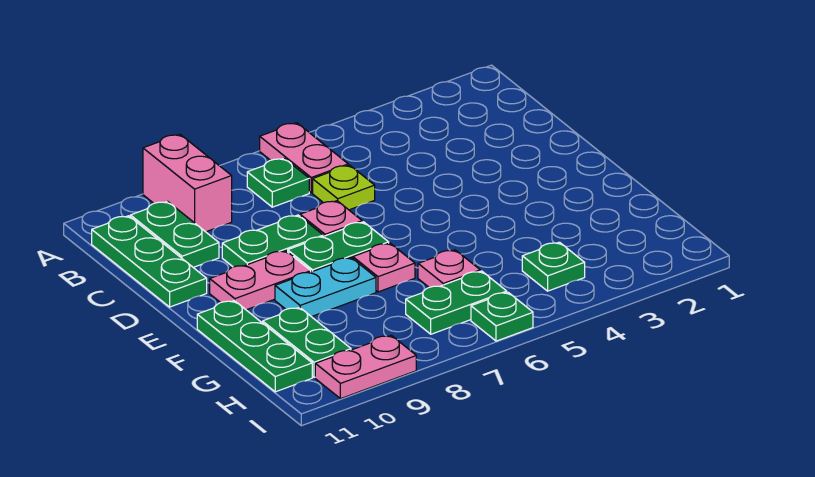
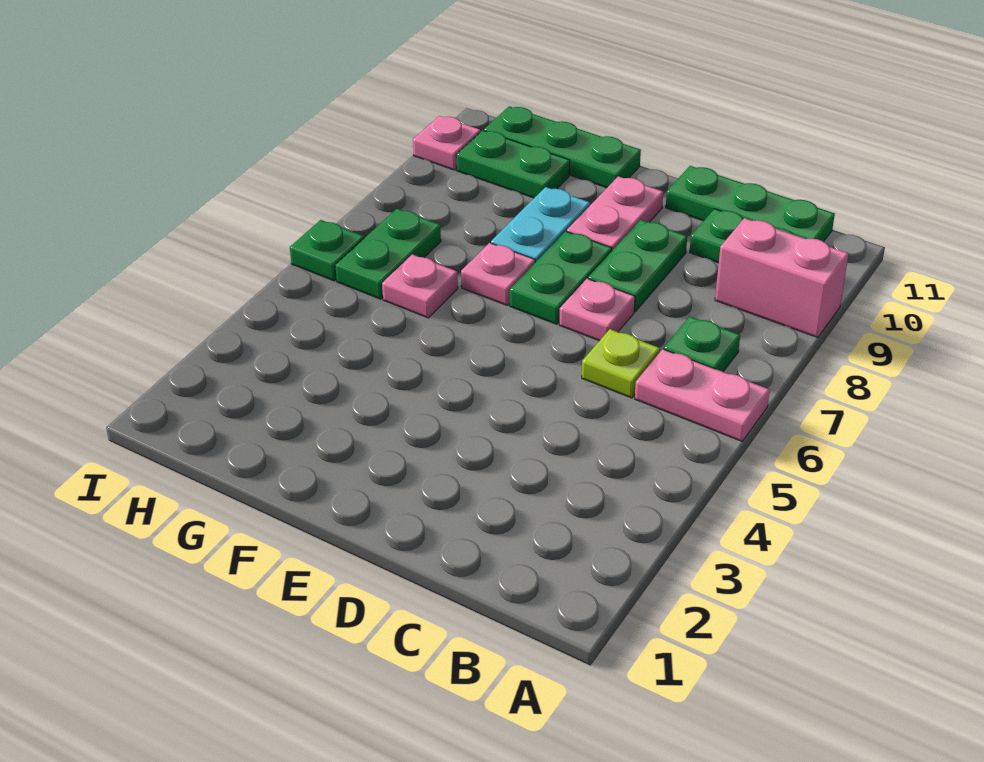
green plate H4 level 1 -> none
pink plate I9:I10 level 1 -> pink plate I10 level 1

